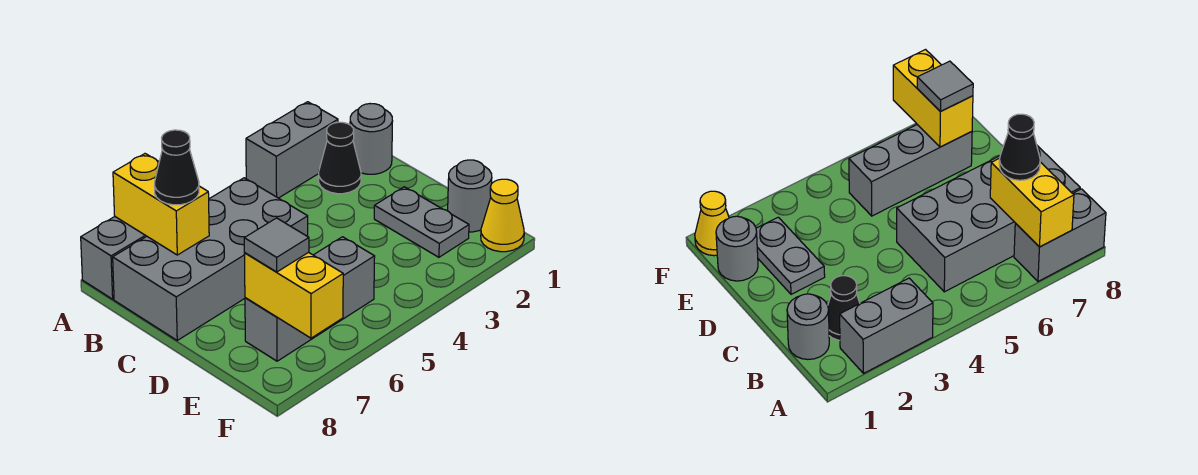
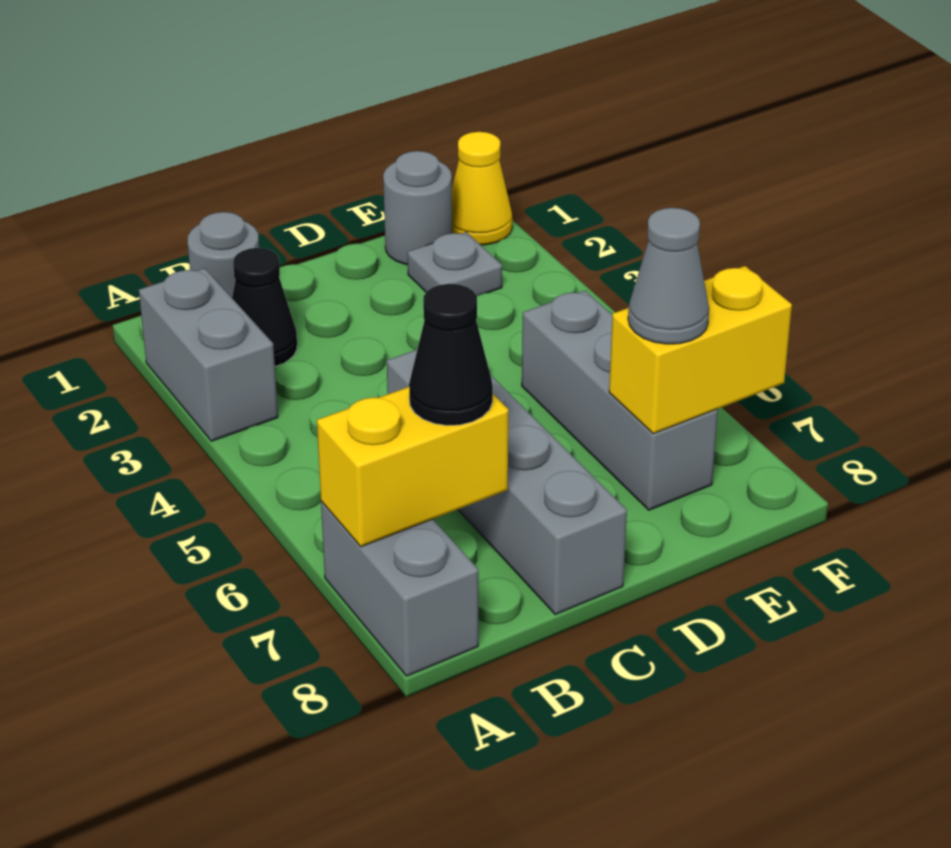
grey brick B5:C8 level 1 -> grey brick C5:C8 level 1
grey plate D2:E2 level 1 -> grey plate E2 level 1
grey tile E7 level 3 -> grey cone E7 level 3

